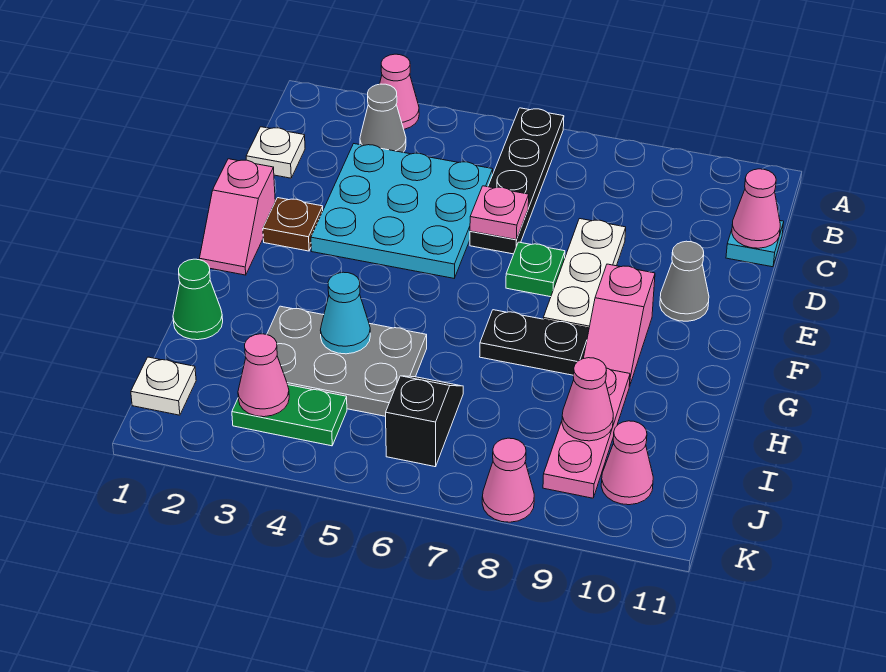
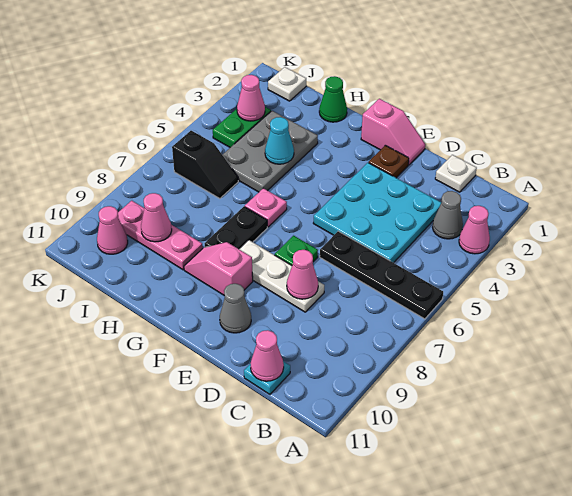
pink plate D6 level 2 -> pink plate G6 level 1
pink slope E1:F1 level 1 top E -> pink slope E1:F1 level 1 top F
pink cone K8 level 1 -> pink cone D8 level 2

